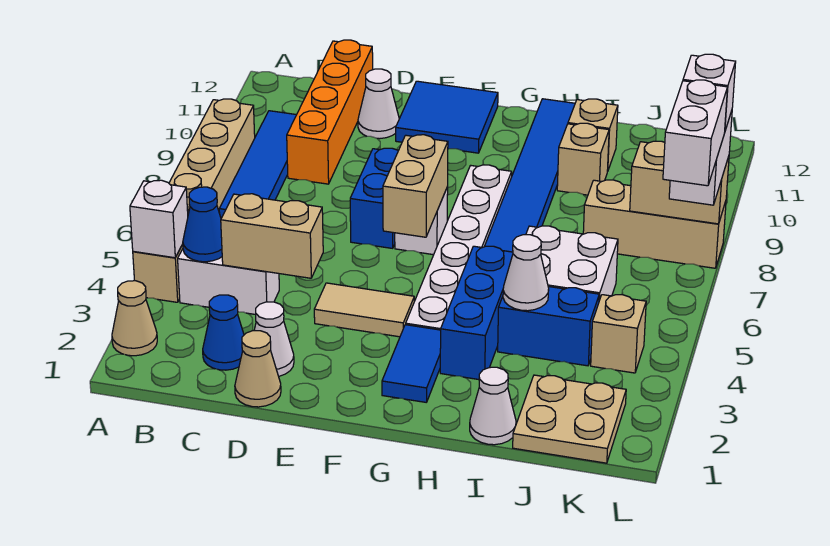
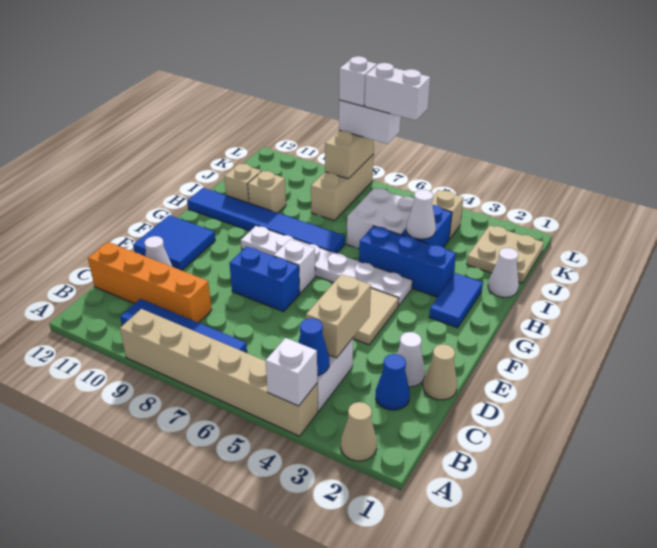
tan brick F6:F7 level 2 -> none
blue tile G2:G3 level 1 -> blue tile G2:H2 level 1

